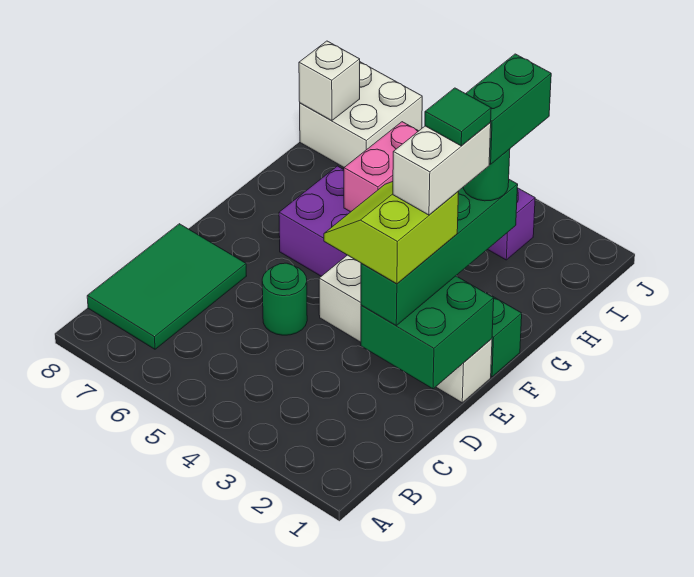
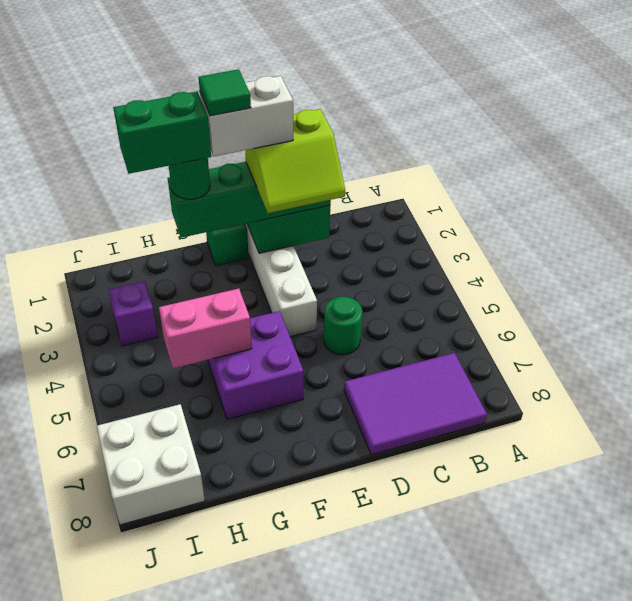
green tile B7:D8 level 1 -> purple tile B7:D8 level 1
white brick I8 level 2 -> none

